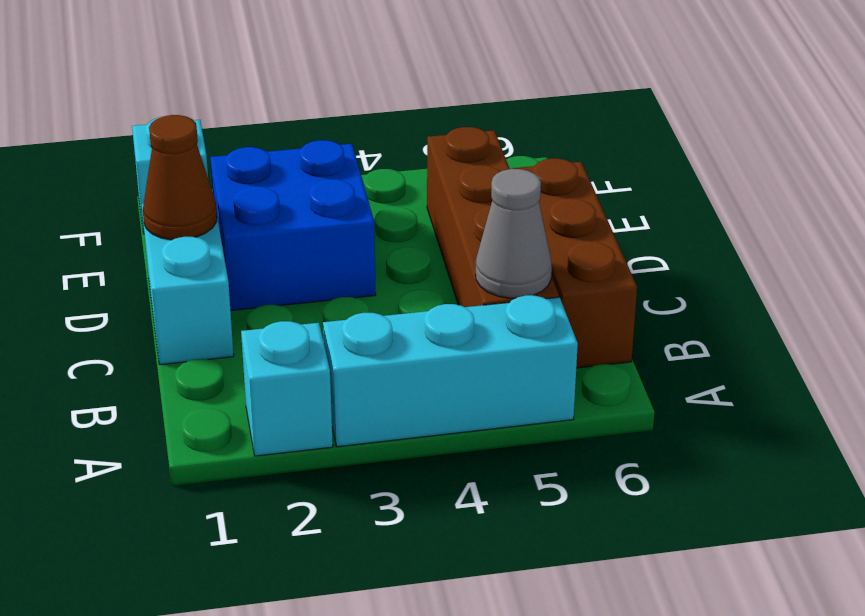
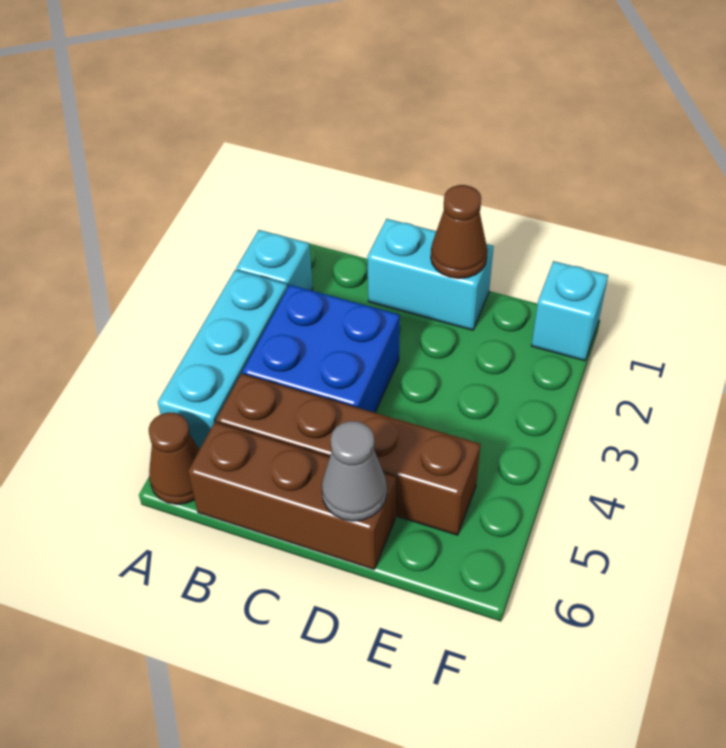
none -> brown cone A6 level 1
grey cone B5 level 2 -> grey cone D6 level 2
blue brick D2:E3 level 1 -> blue brick B3:C4 level 1

